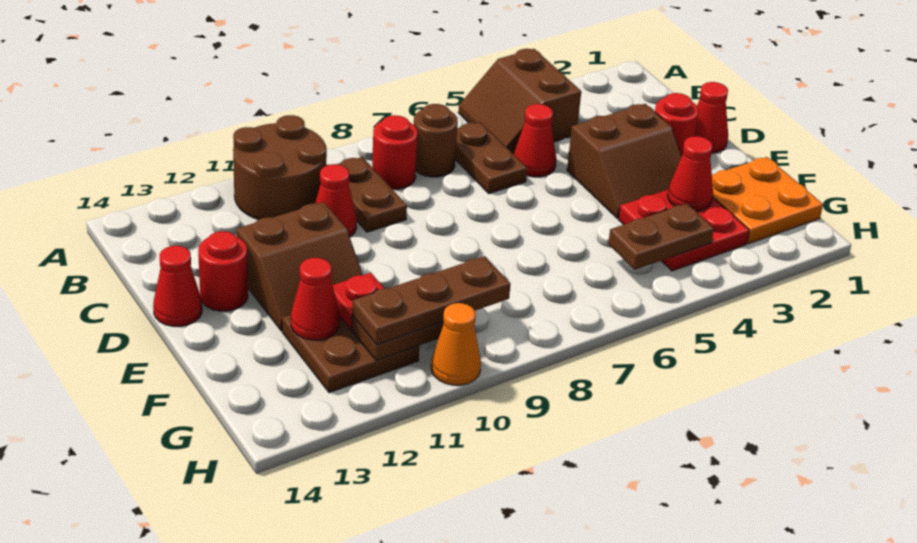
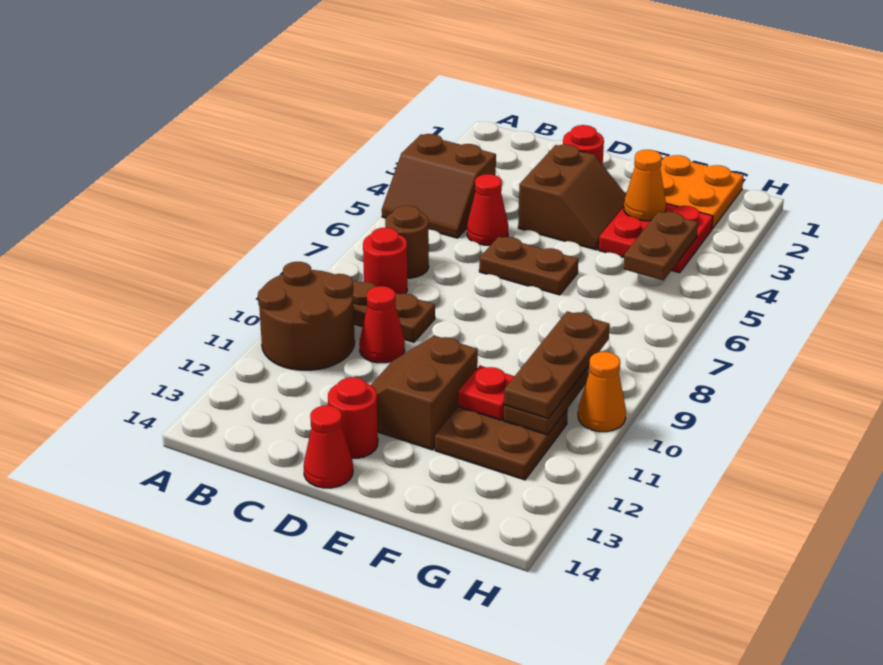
brown plate B6:C6 level 1 -> brown plate D6:E6 level 1
red cone D1 level 1 -> none
brown slope D11:E12 level 1 top D -> brown slope D11:E12 level 1 top E
red cone F3 level 2 -> orange cone F3 level 2
red cone F12 level 2 -> none

